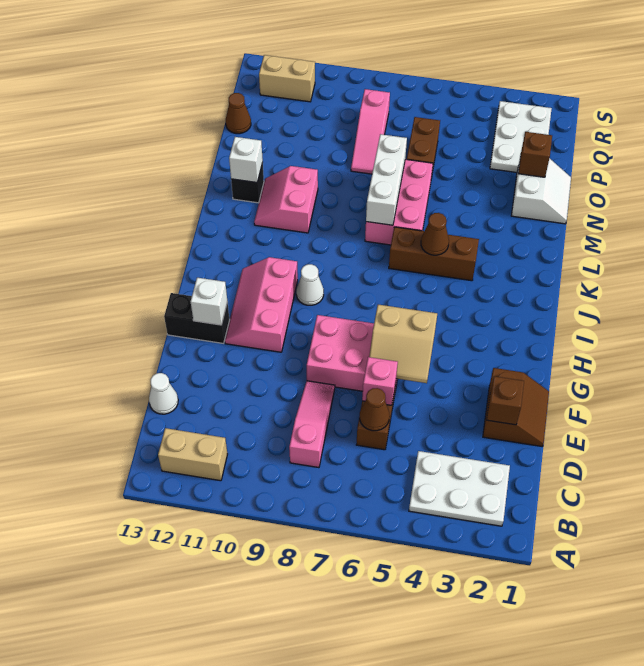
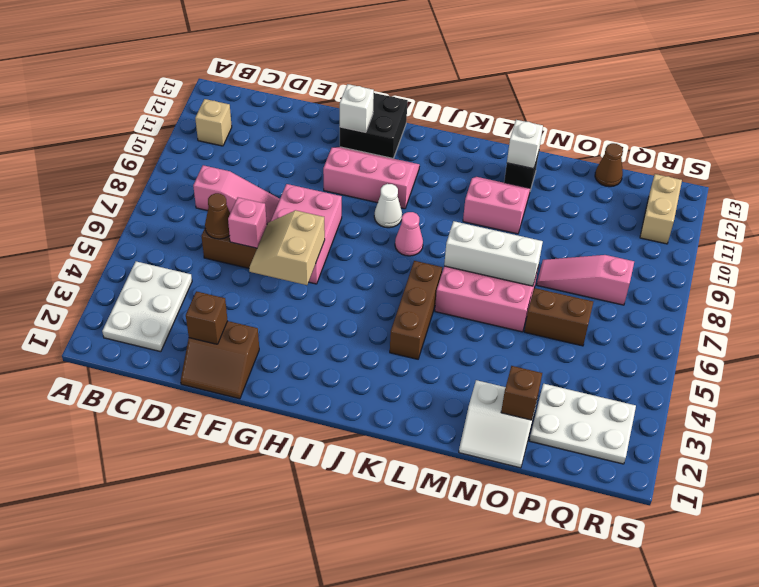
tan brick B11:B12 level 1 -> tan brick B11 level 1
white cone D13 level 1 -> none
black brick G12:G13 level 1 -> black brick G12:H13 level 1
none -> pink cone J8 level 1
brown cone K5 level 2 -> none

